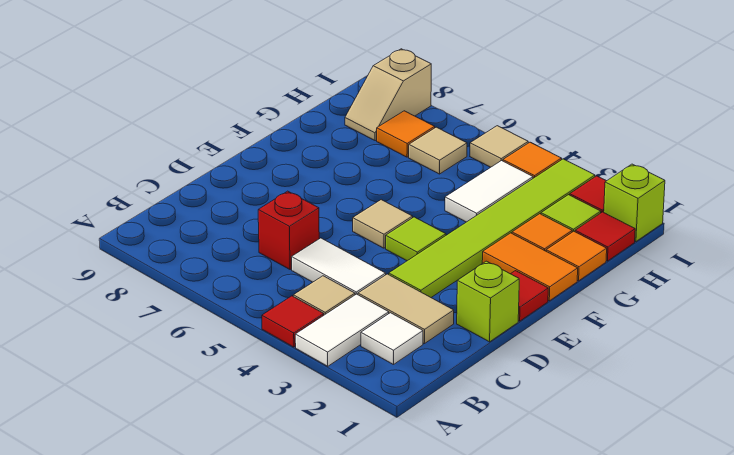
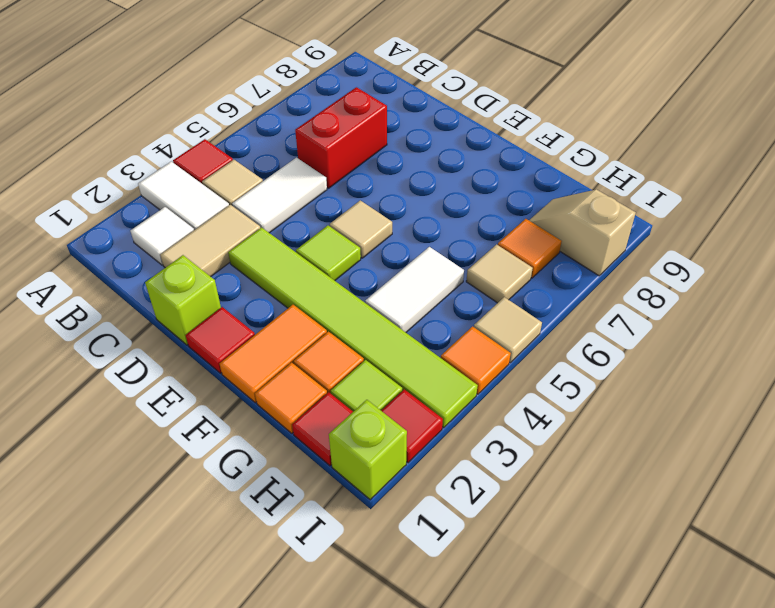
red brick C6 level 1 -> red brick C6:C7 level 1
white tile G4:H4 level 1 -> white tile G4:G5 level 1

